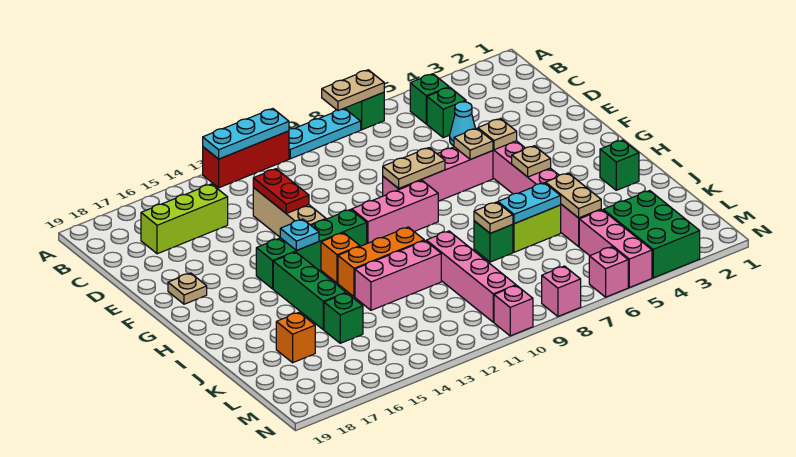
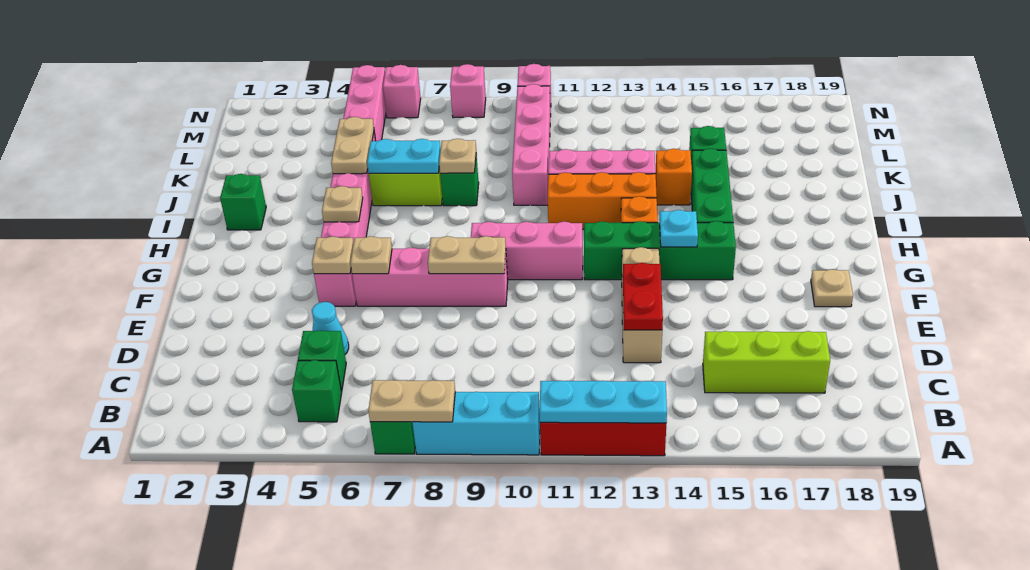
cyan plate A8:A10 level 1 -> cyan brick A8:A10 level 1
orange brick K17 level 1 -> orange brick J14 level 1
green brick L3:N4 level 1 -> none

